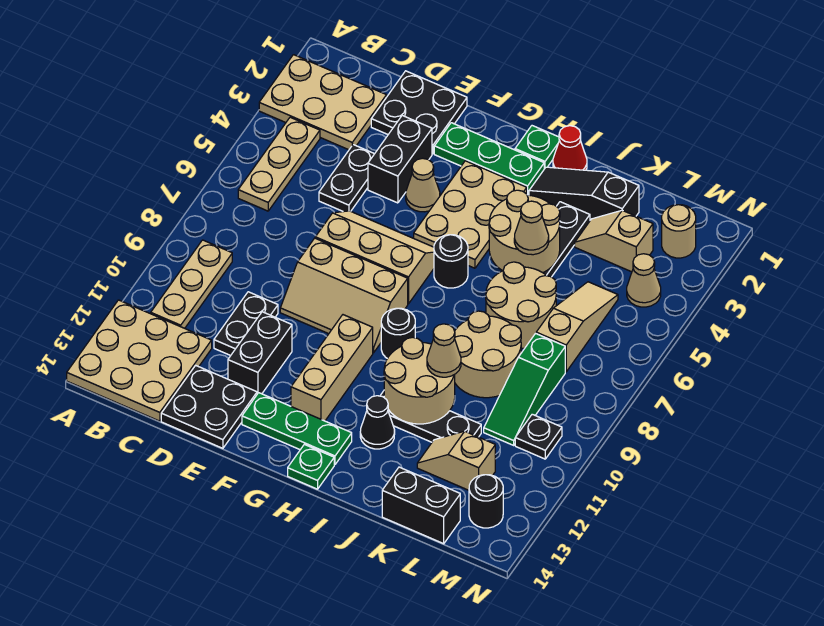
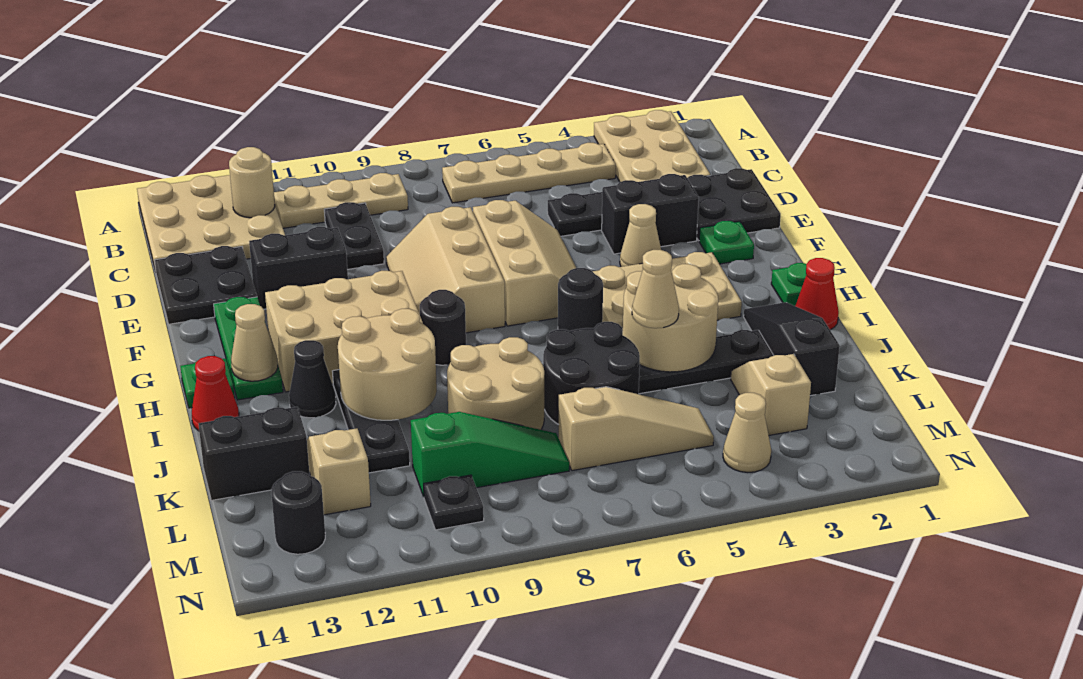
tan plate B4:B6 level 1 -> tan plate B4:B7 level 1
black plate D10:D11 level 1 -> black plate C10:D10 level 1
green plate F2:H2 level 1 -> green plate F2 level 1
tan brick G10:G12 level 1 -> tan brick G10:H12 level 1
none -> red cone I14 level 1
tan round brick J6:K7 level 1 -> black round brick J6:K7 level 1
tan cone J10 level 3 -> tan cone H13 level 2
black brick K14:L14 level 1 -> black brick K13:K14 level 1
green slope L8:L10 level 1 top 8 -> green slope L8:L10 level 1 top 10
tan round brick M2 level 1 -> tan round brick B12 level 2

